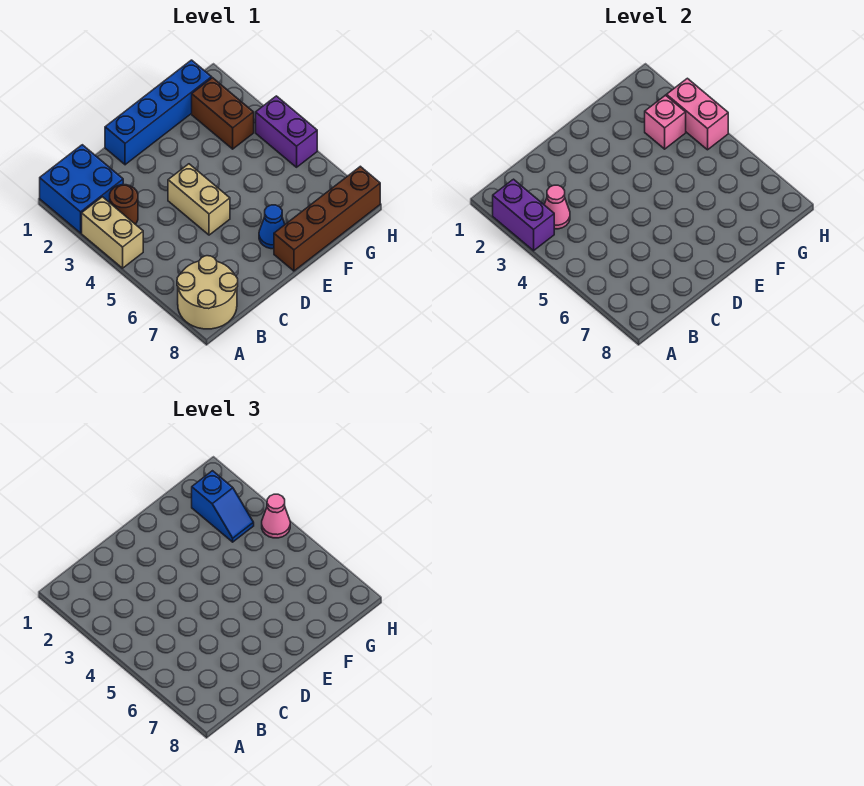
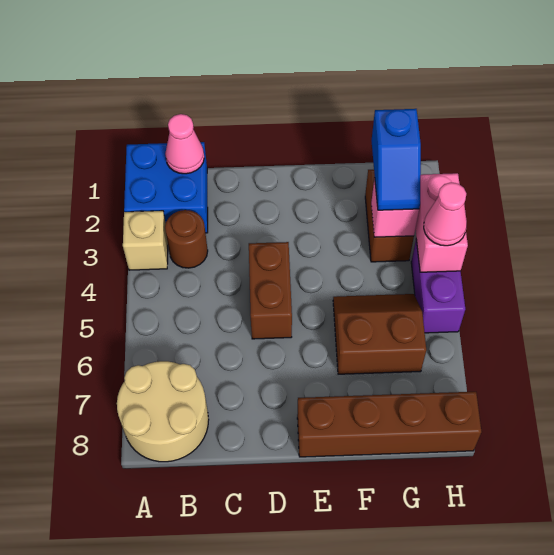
purple brick A2:A3 level 2 -> none
tan brick A3:A4 level 1 -> tan brick A3 level 1
pink cone B3 level 2 -> pink cone B1 level 2
blue brick D1:G1 level 1 -> none
tan brick D4:D5 level 1 -> brown brick D4:D5 level 1
blue cone E7 level 1 -> none
none -> brown slope F5:G6 level 1 top 6

